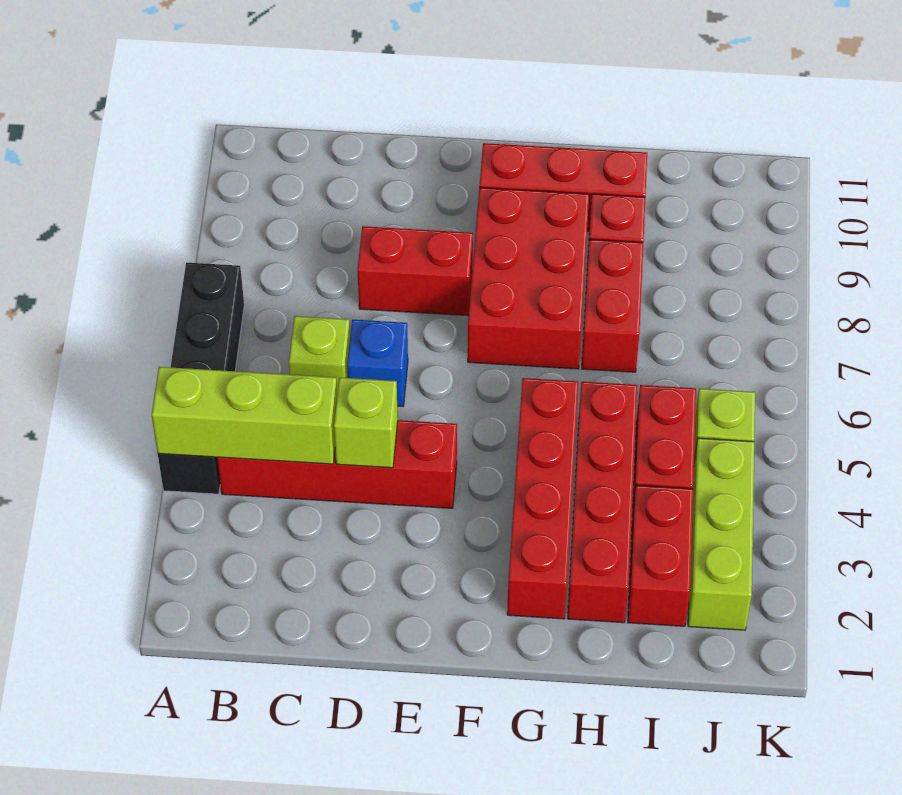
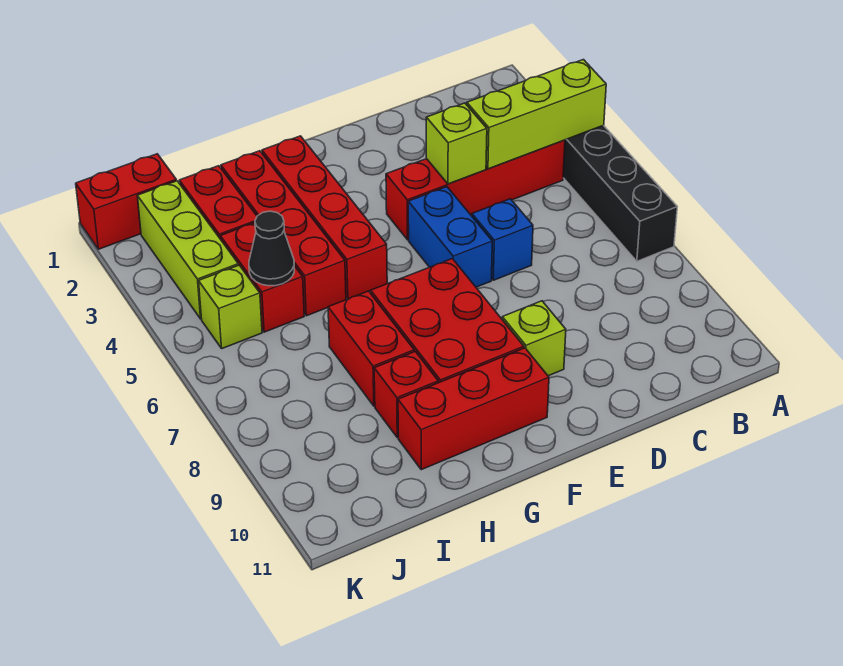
lime brick C6 level 1 -> lime brick E9 level 1
red brick D8:E8 level 1 -> red brick J1:K1 level 1
none -> blue brick E5:E6 level 1
none -> black cone I5 level 2

